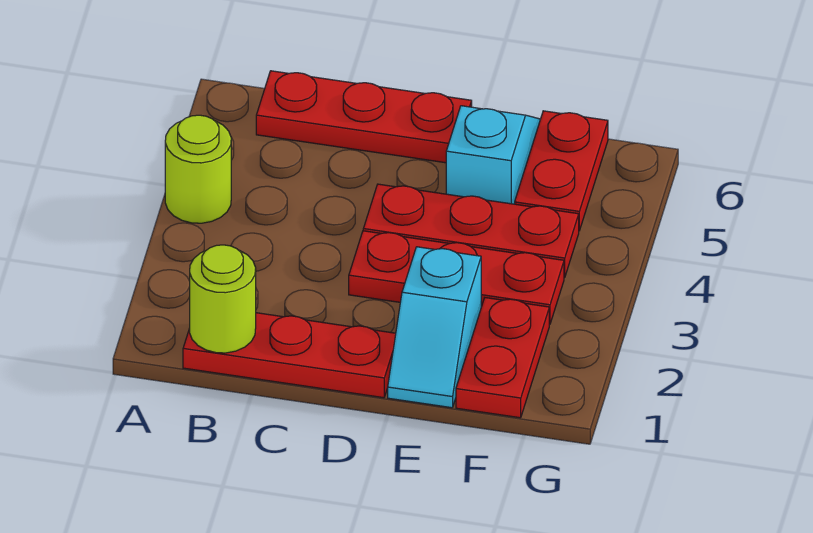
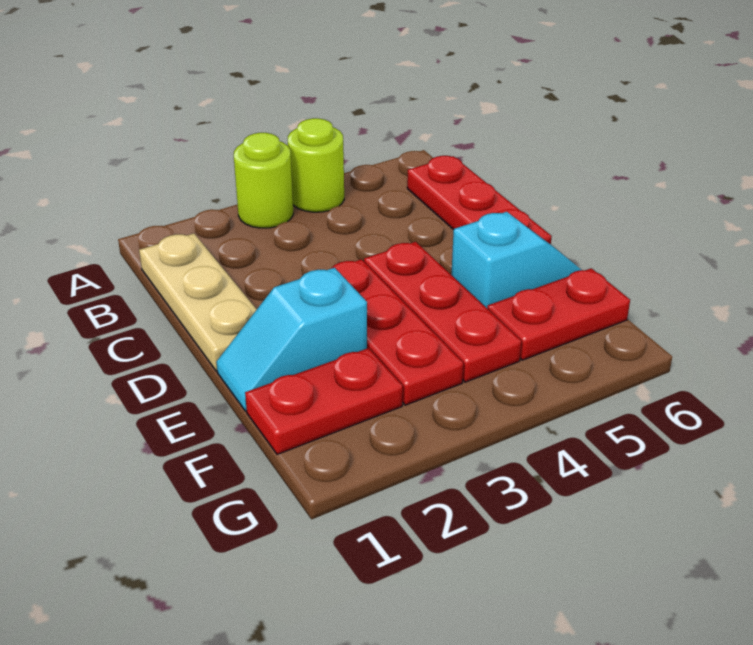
red plate B1:D1 level 1 -> tan plate B1:D1 level 1
lime round brick B1 level 2 -> lime round brick A3 level 1

